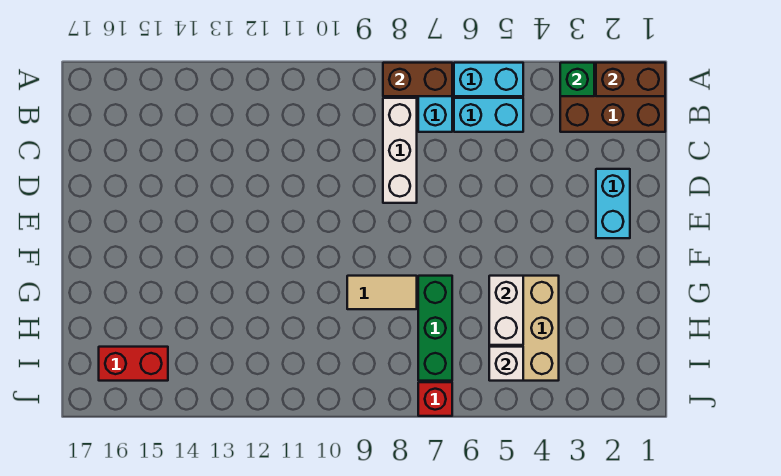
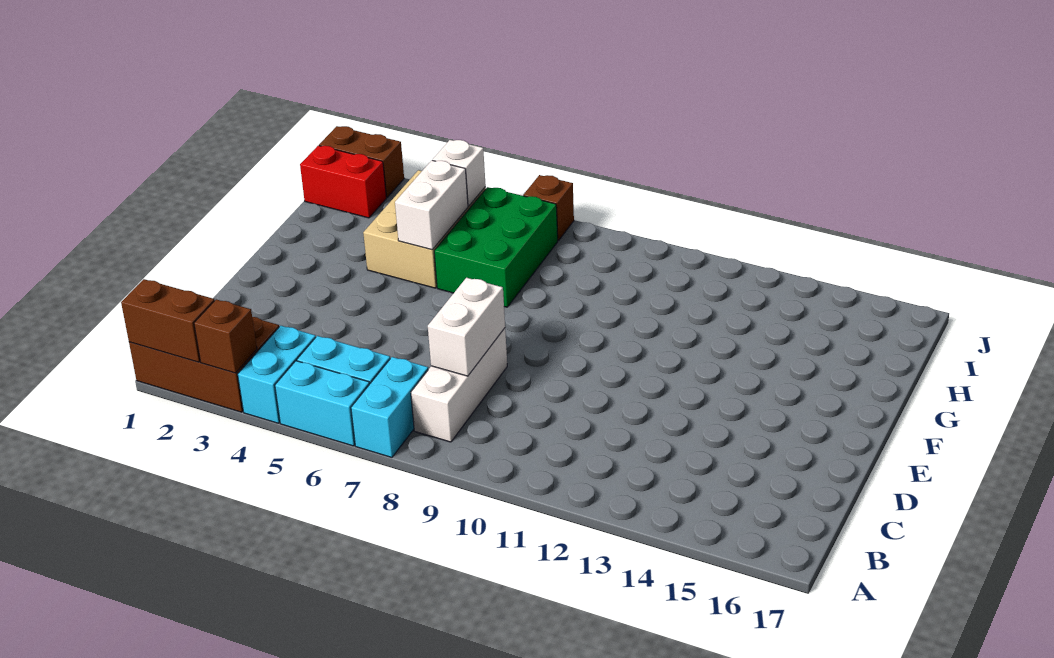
green brick A3 level 2 -> brown brick A3 level 2
brown brick A7:A8 level 2 -> brown brick J1:J2 level 1
none -> white brick C8:D8 level 2
cyan brick D2:E2 level 1 -> cyan brick A4:B4 level 1
green brick G7:I7 level 1 -> green brick G6:I7 level 1
tan tile G8:G9 level 1 -> none
red brick I15:I16 level 1 -> red brick I1:I2 level 1
red brick J7 level 1 -> brown brick J7 level 1

